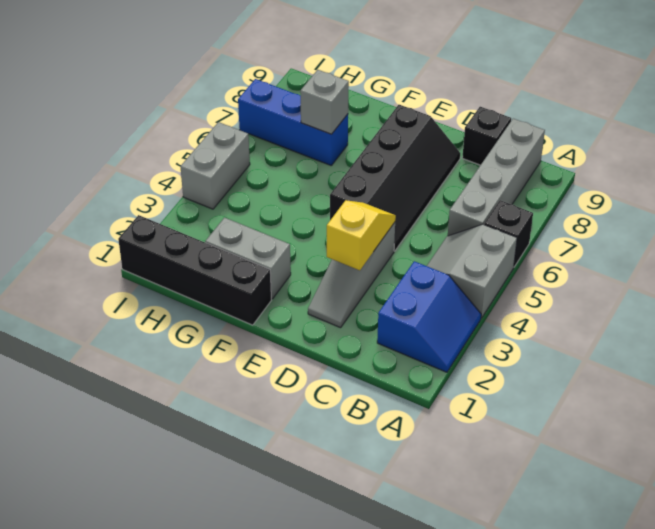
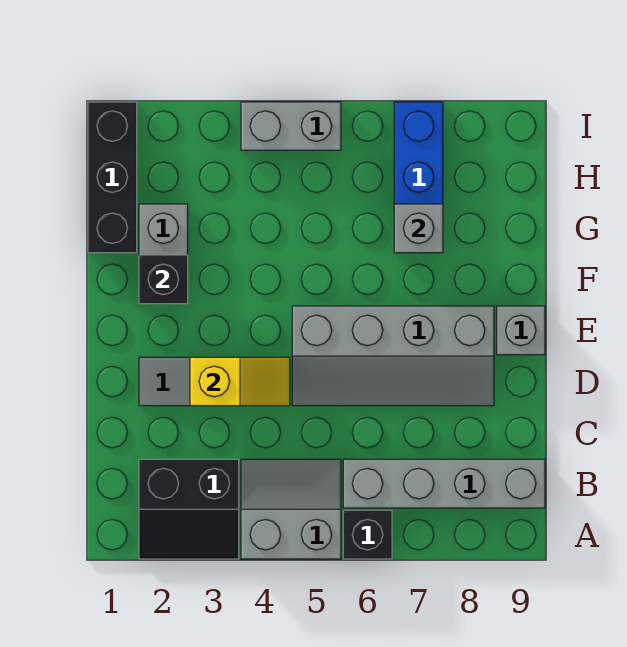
blue slope A2:B3 level 1 top B -> black slope A2:B3 level 1 top B
black brick C9 level 1 -> black brick F2 level 2
black slope D5:E8 level 1 top E -> grey slope D5:E8 level 1 top E
none -> grey brick E9 level 1
black brick F1:I1 level 1 -> black brick G1:I1 level 1

